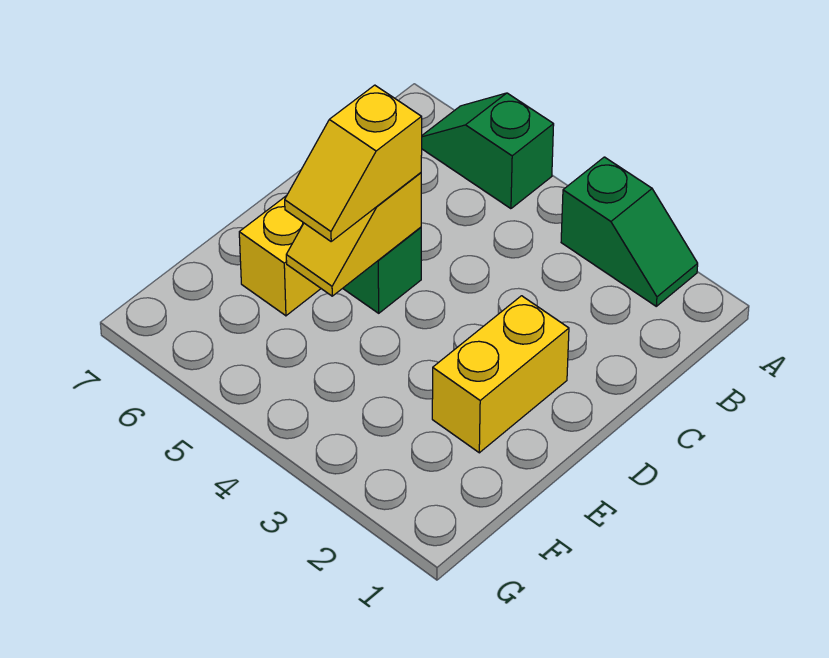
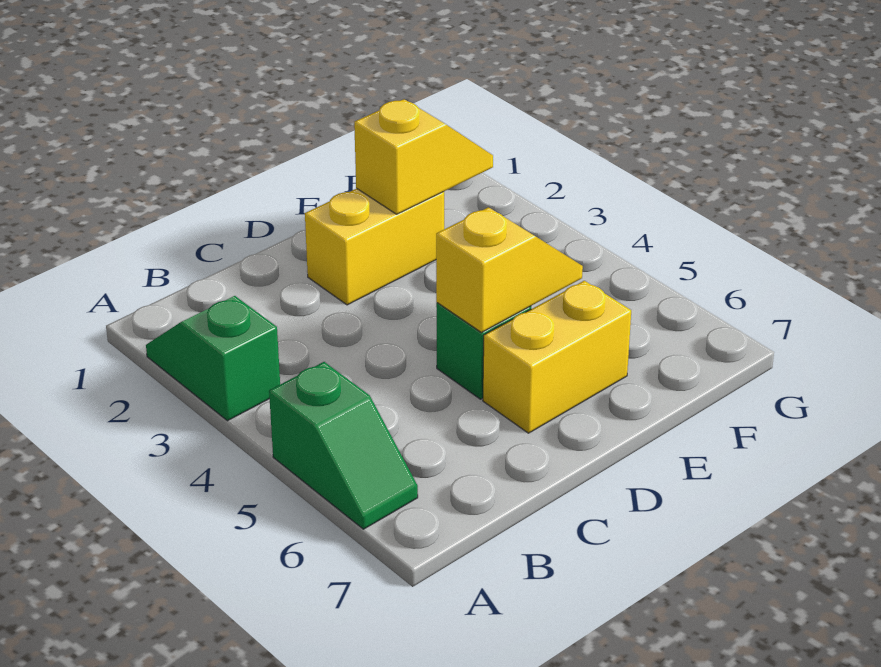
yellow slope D5:E5 level 3 top D -> yellow slope E2:F2 level 2 top E

